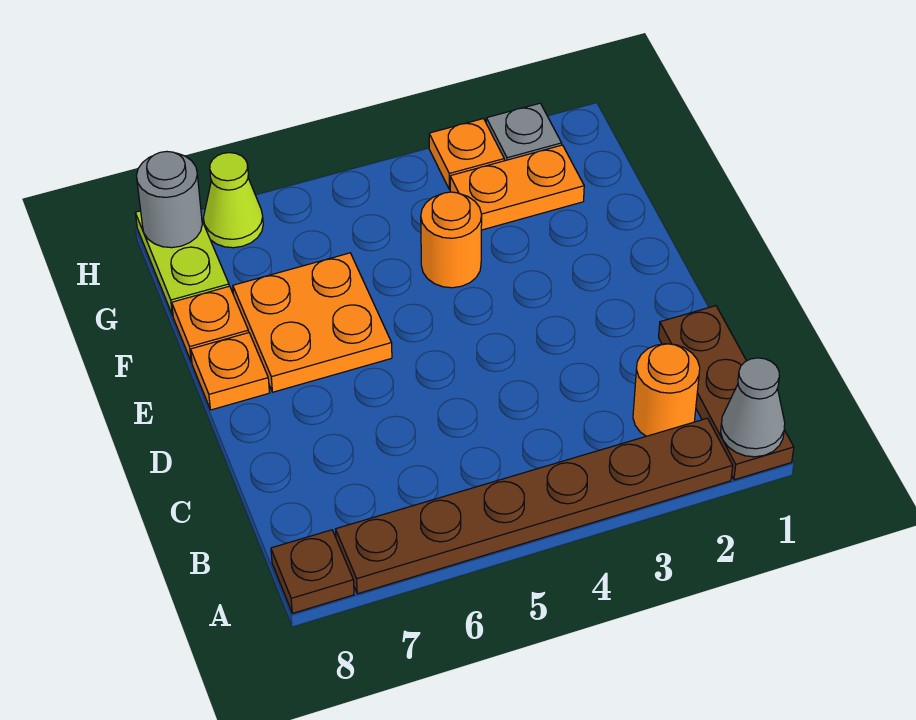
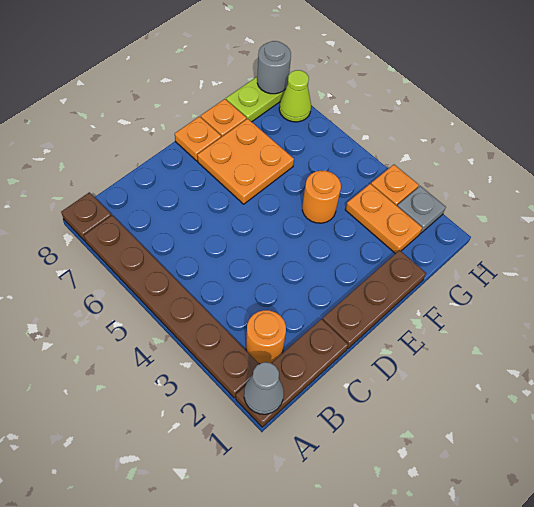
none -> brown plate D1:F1 level 1

